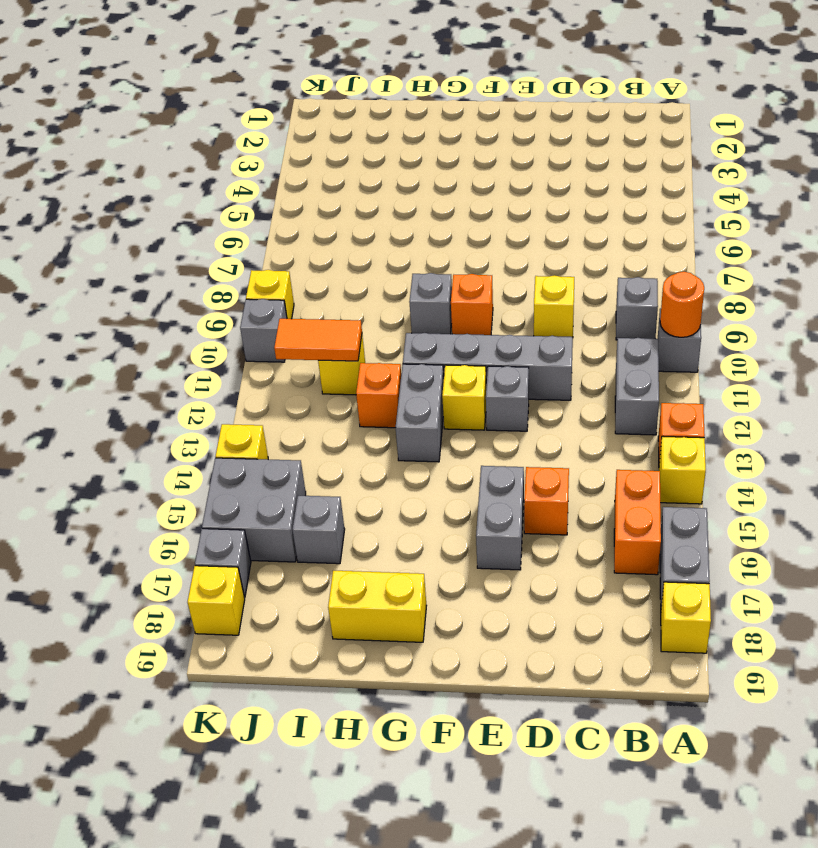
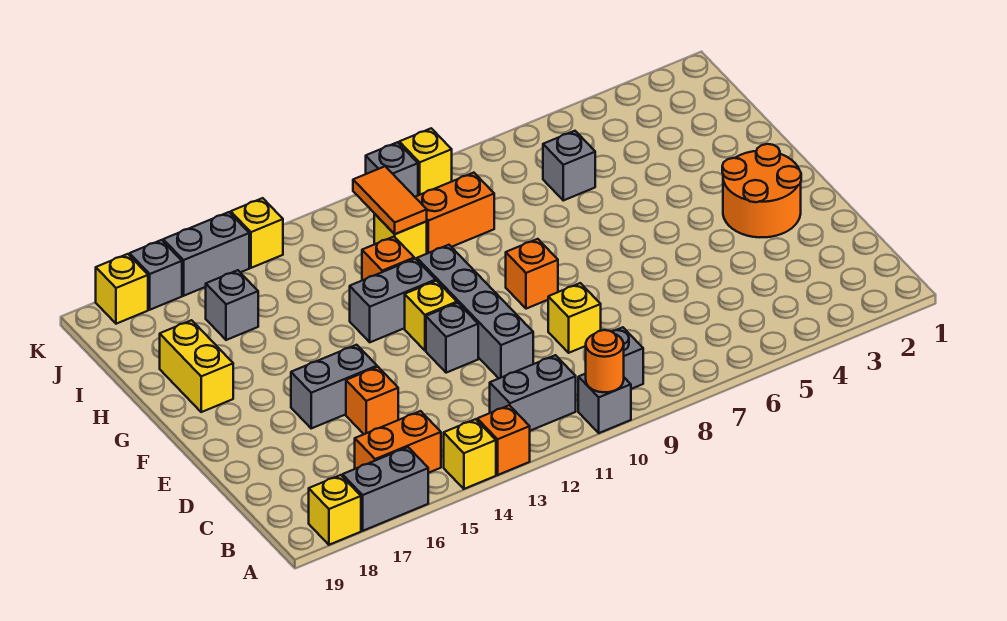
none -> orange round brick E2:F3 level 1
grey brick G9 level 1 -> grey brick I6 level 1
none -> orange brick I9:I10 level 1
grey brick J15:K16 level 1 -> grey brick K15:K16 level 1

